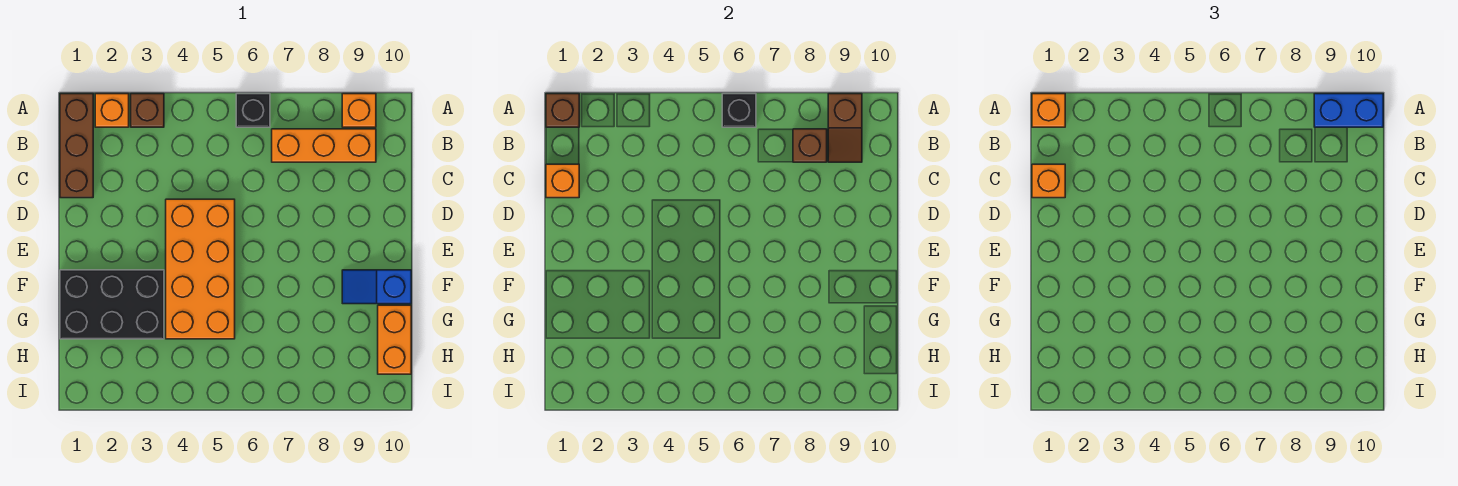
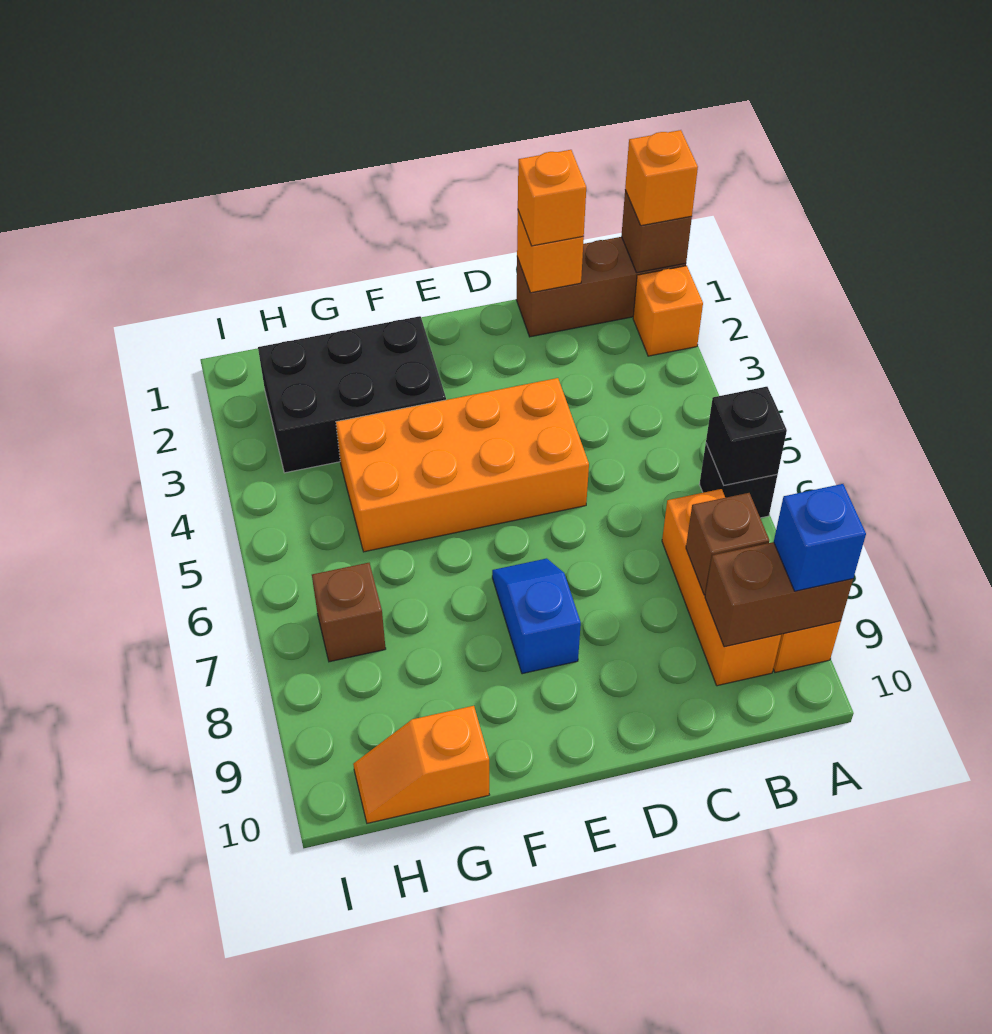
brown brick A3 level 1 -> brown brick H7 level 1
brown slope A9:B9 level 2 top A -> brown brick A9:B9 level 2
blue brick A9:A10 level 3 -> blue brick A9 level 3
black brick F1:G3 level 1 -> black brick F2:H3 level 1
blue slope F9:F10 level 1 top 10 -> blue slope E7:E8 level 1 top 8
orange brick G10:H10 level 1 -> orange slope G10:H10 level 1 top G

